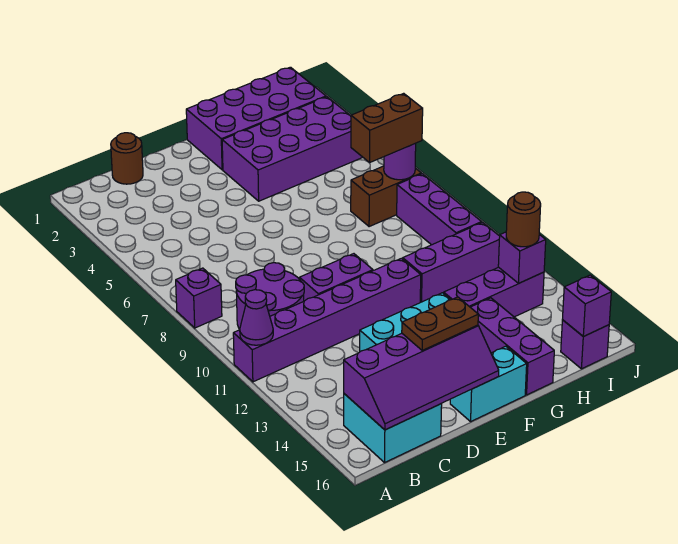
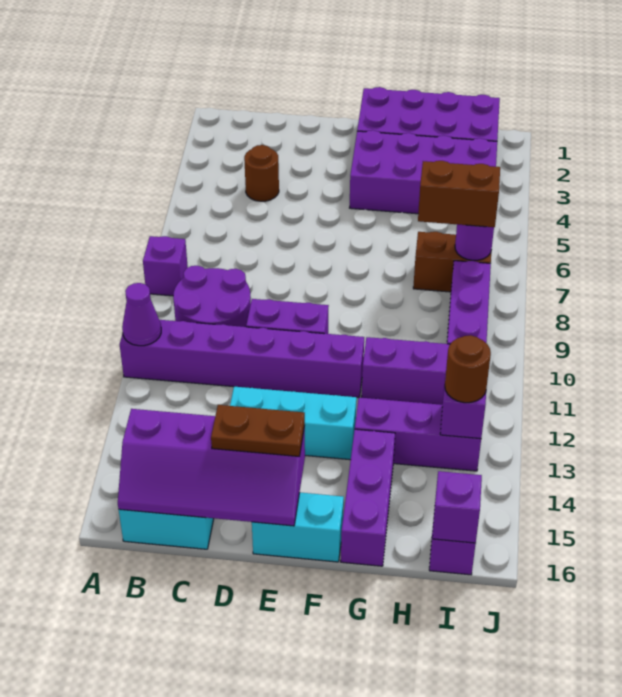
brown round brick C1 level 1 -> brown round brick C4 level 1

